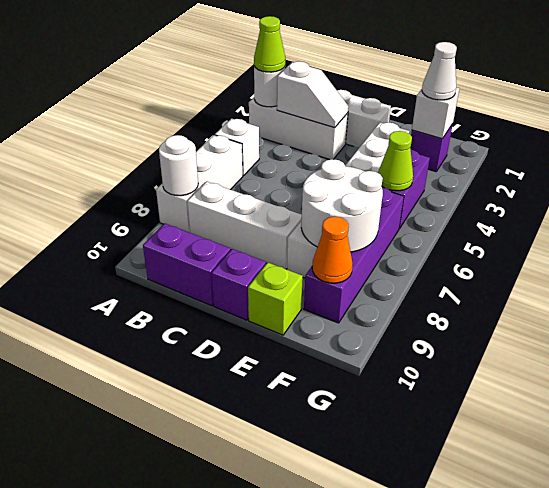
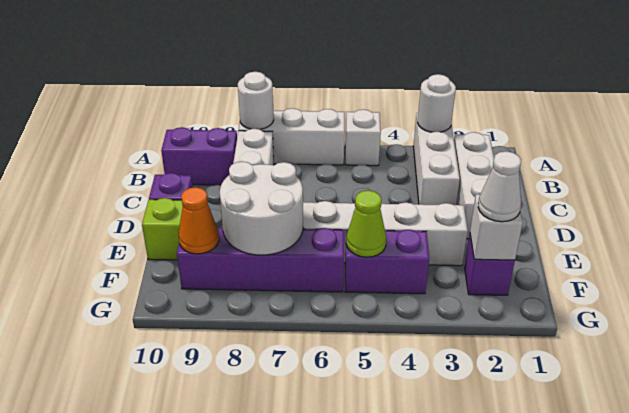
lime cone A3 level 3 -> none
white slope B3:C3 level 2 top B -> none
purple brick B10:C10 level 1 -> purple brick B9:B10 level 1

